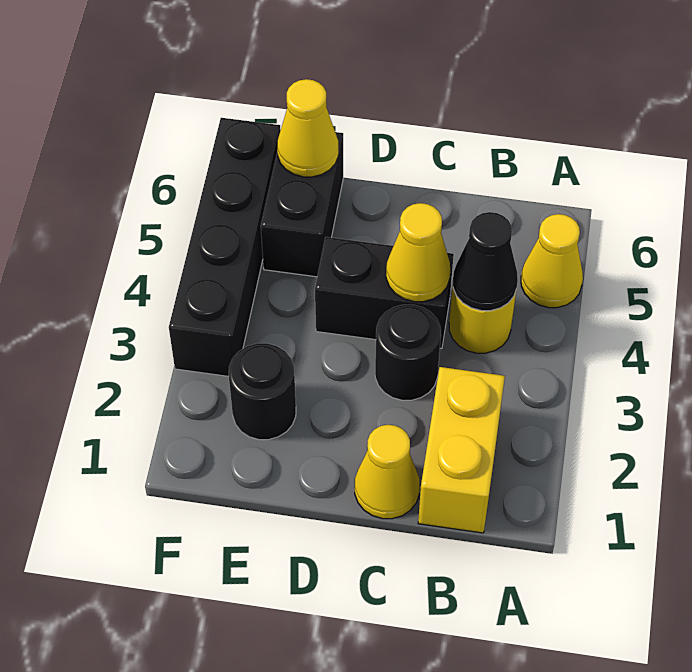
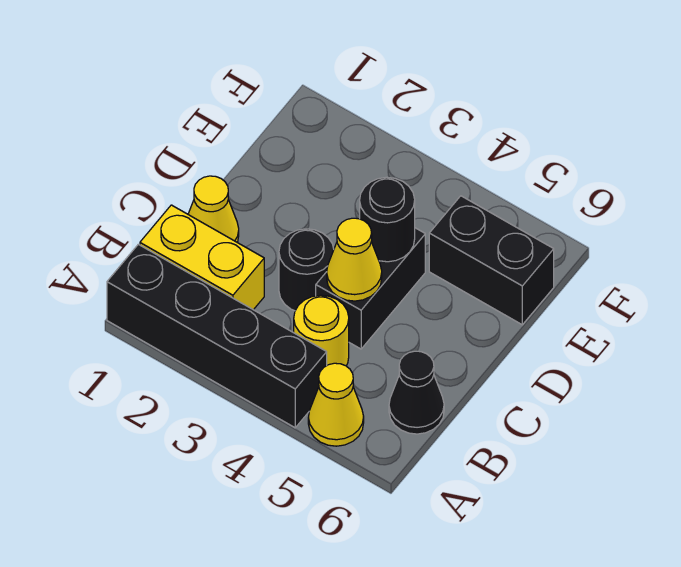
black cone B4 level 2 -> black cone B6 level 1
black round brick E2 level 1 -> black round brick D4 level 2
yellow cone E6 level 2 -> none
black brick F3:F6 level 1 -> black brick A1:A4 level 1

